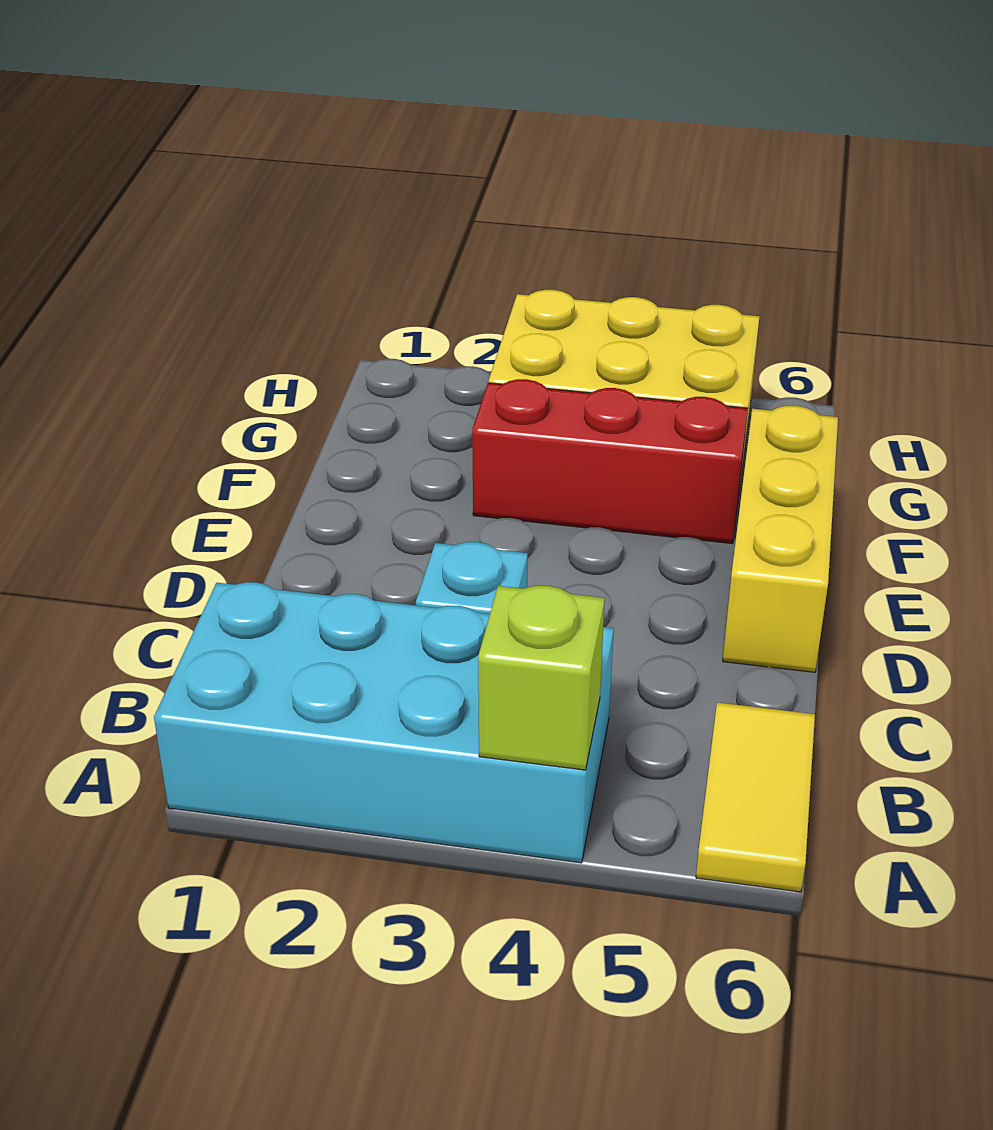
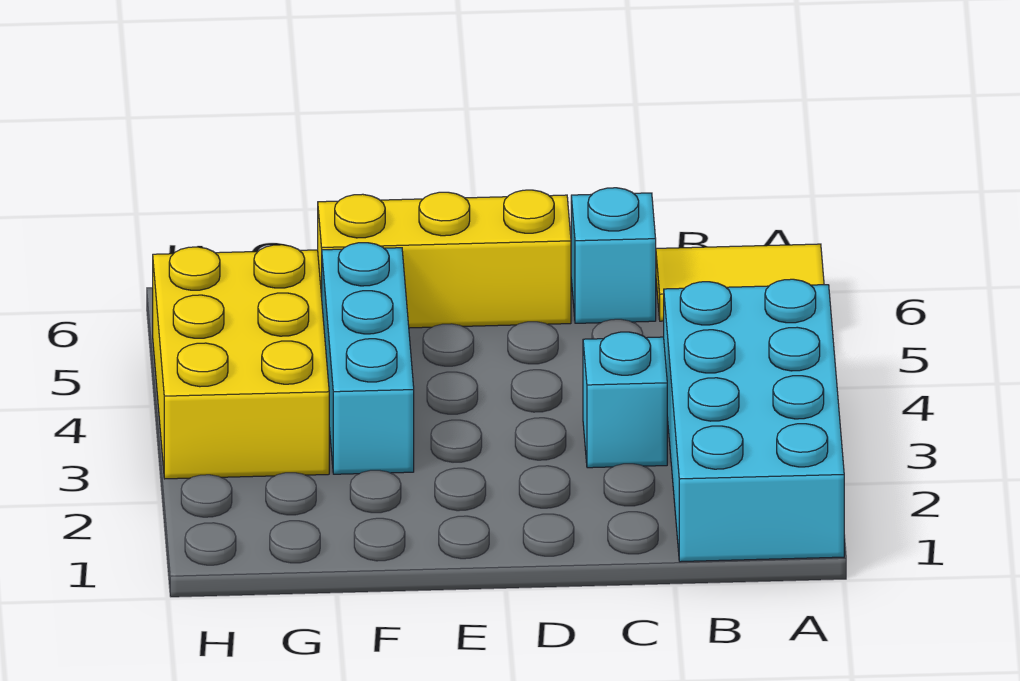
lime brick A4 level 2 -> none
none -> cyan brick C6 level 1
red brick F3:F5 level 1 -> cyan brick F3:F5 level 1

